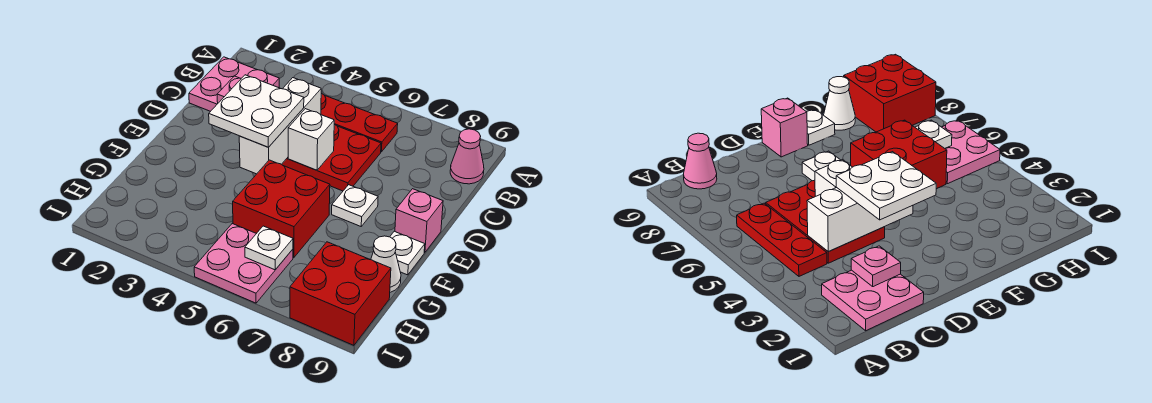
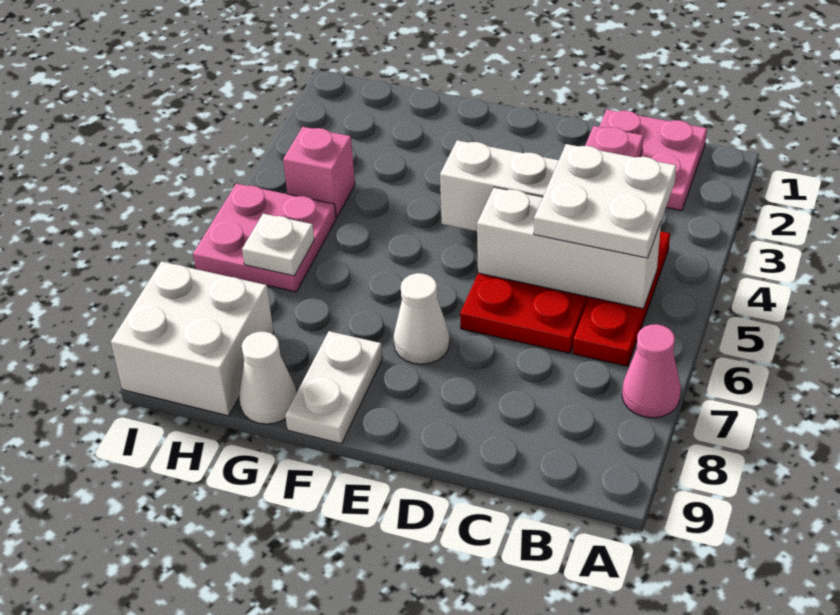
pink cone B9 level 1 -> pink cone A7 level 1
white plate D3:E4 level 3 -> white plate B4:C5 level 3
white brick D5 level 2 -> white brick B5:D5 level 2
white plate E7 level 1 -> white cone E7 level 1
pink brick E9 level 1 -> pink brick H4 level 1
red brick F5:G6 level 1 -> none
white plate F9 level 1 -> white plate F8:F9 level 1
red brick H8:I9 level 1 -> white brick H8:I9 level 1

